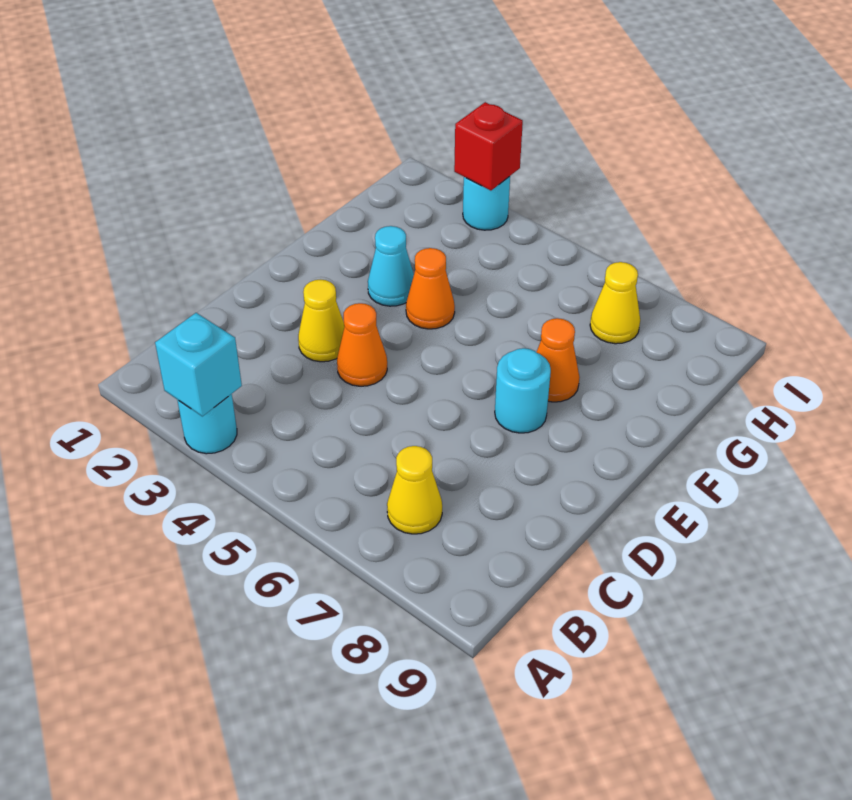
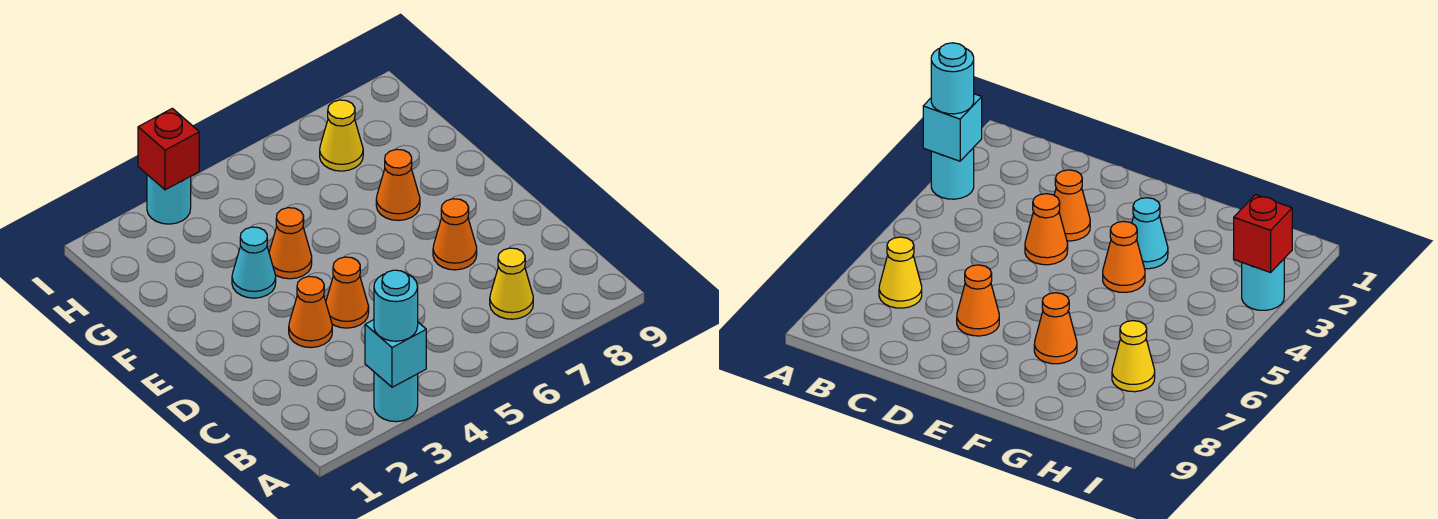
yellow cone D3 level 1 -> orange cone D3 level 1
none -> orange cone D7 level 1
cyan round brick E7 level 1 -> cyan round brick A3 level 3

